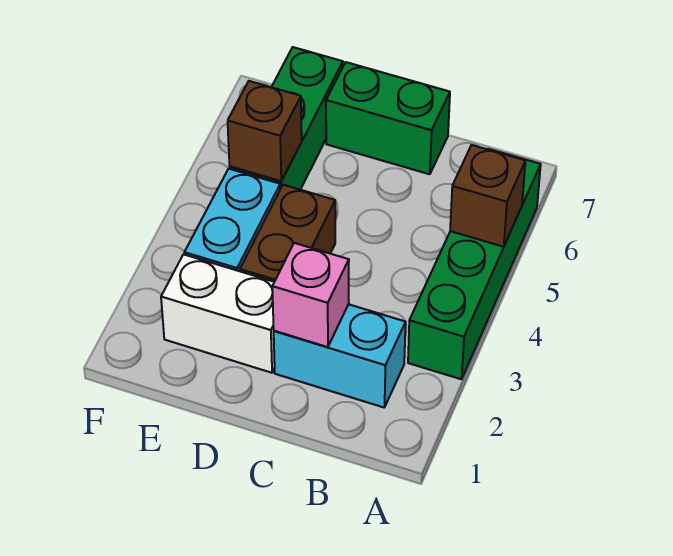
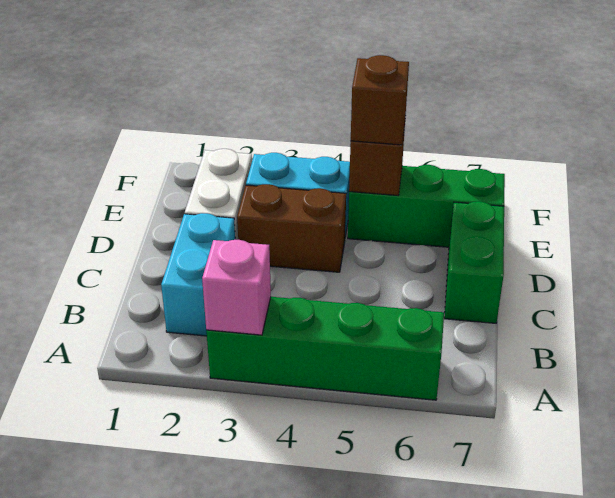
brown brick A5 level 2 -> brown brick E5 level 3
pink brick C2 level 2 -> pink brick A3 level 2

